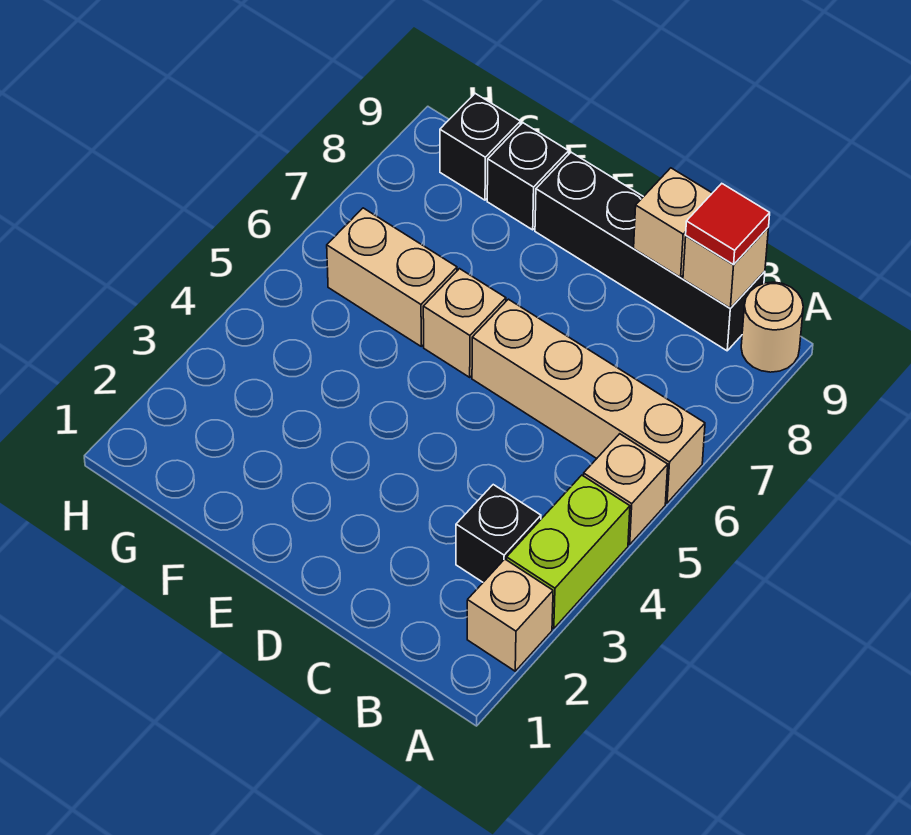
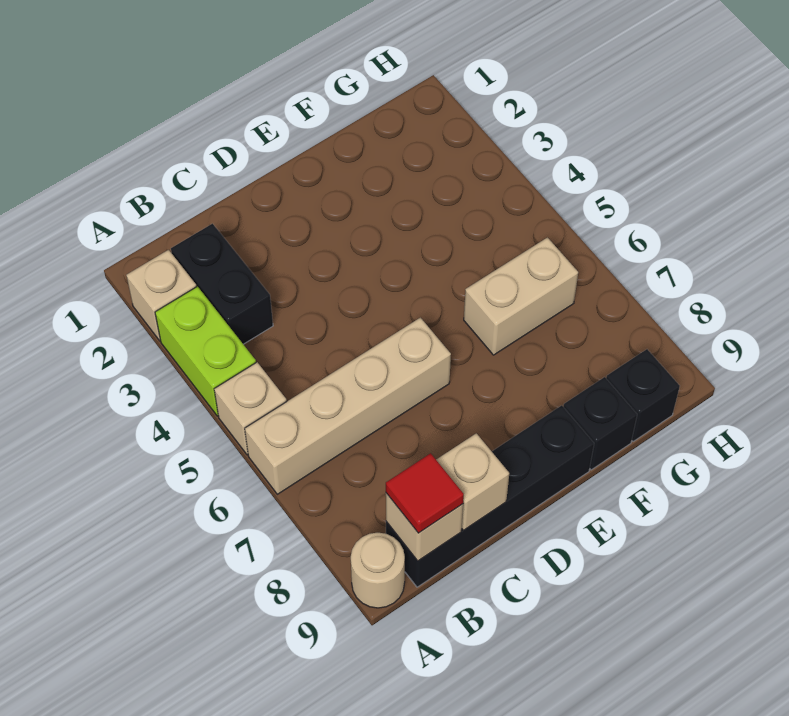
black brick B3 level 1 -> black brick B2:B3 level 1
tan brick E6 level 1 -> none

